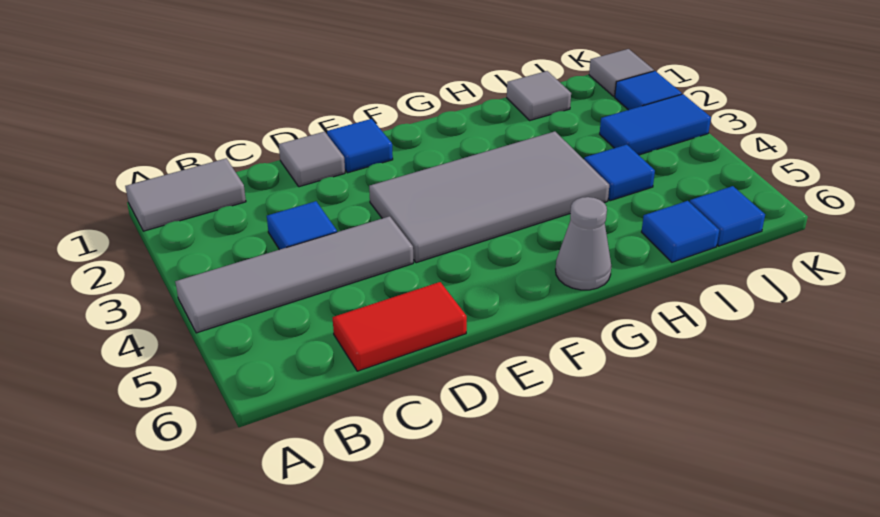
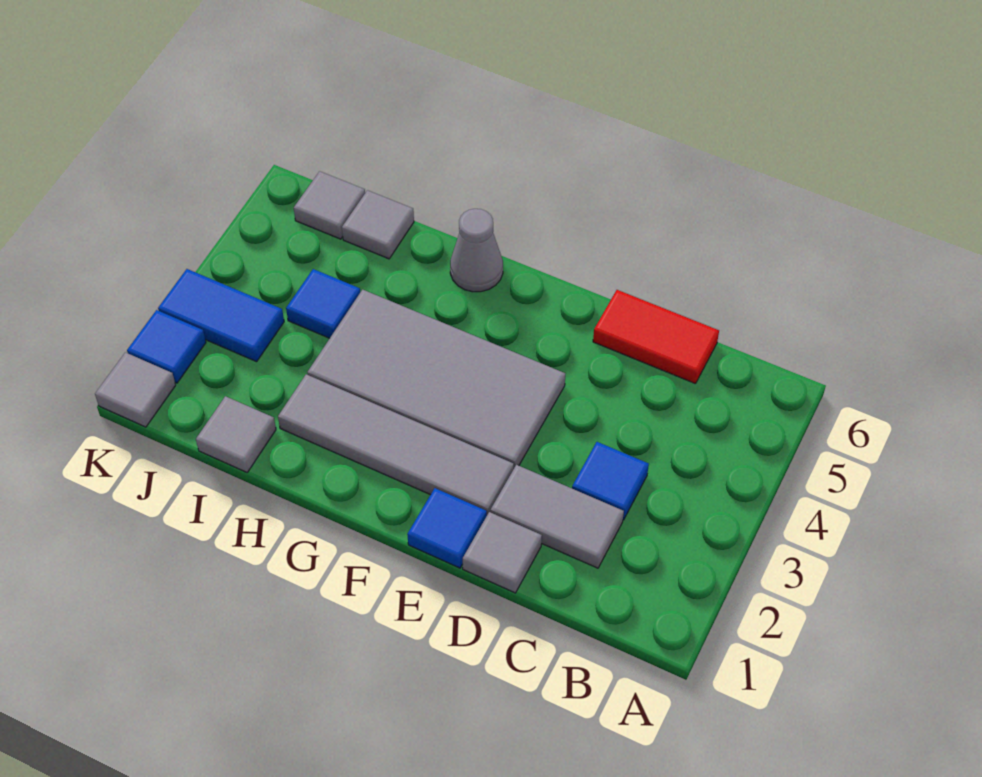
grey tile A1:B1 level 1 -> grey tile C2:D2 level 1
grey tile A4:D4 level 1 -> grey tile E2:H2 level 1
blue tile I6 level 1 -> grey tile I6 level 1
blue tile J6 level 1 -> grey tile J6 level 1

